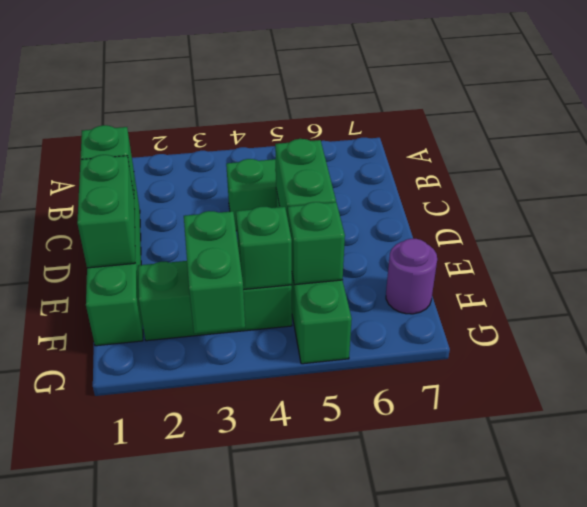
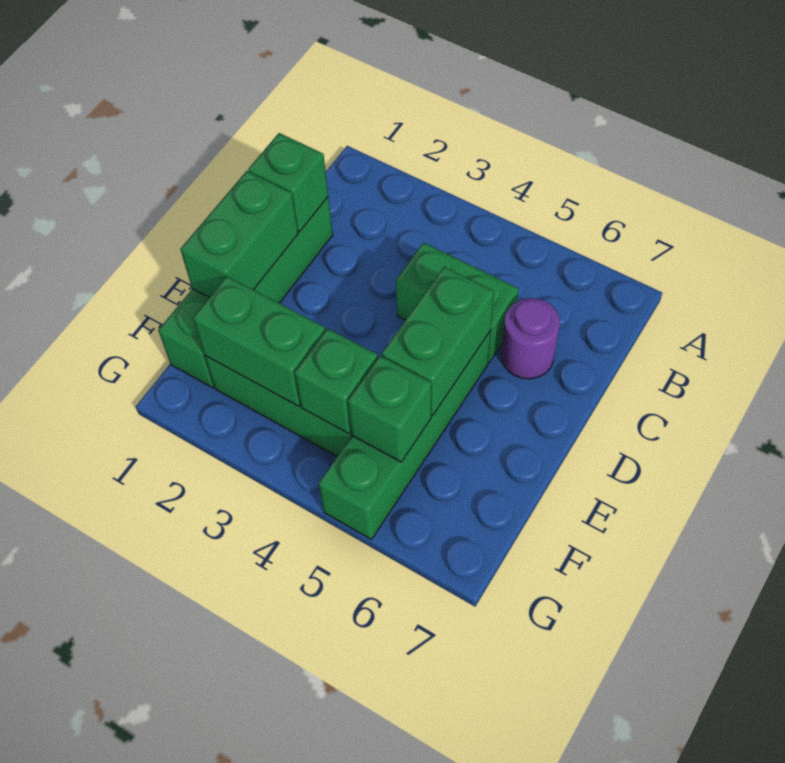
green brick F3:G3 level 2 -> green brick F2:F3 level 2
purple round brick F7 level 1 -> purple round brick C6 level 1

